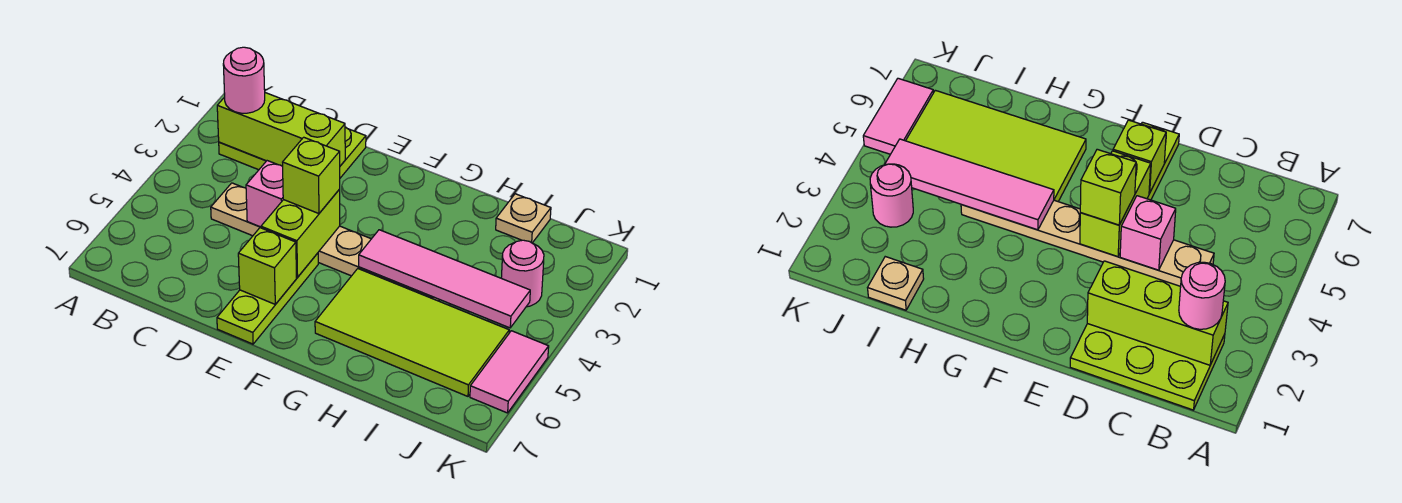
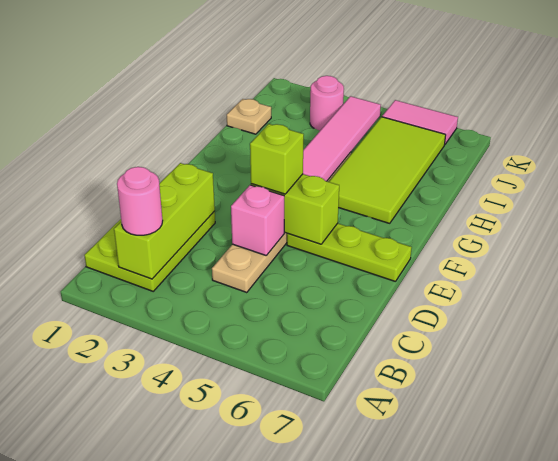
lime brick E6 level 2 -> none

